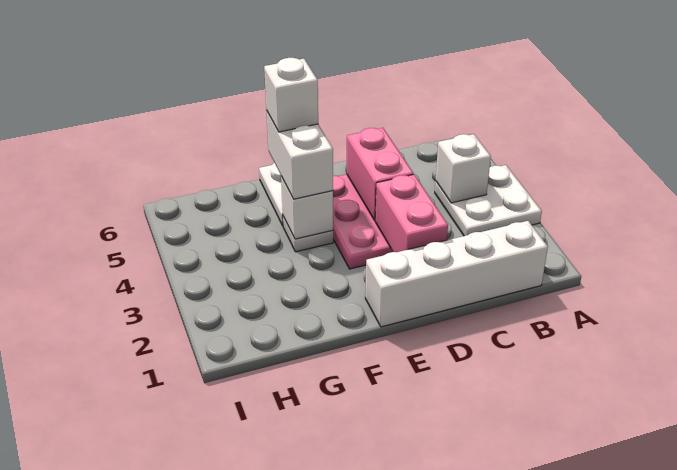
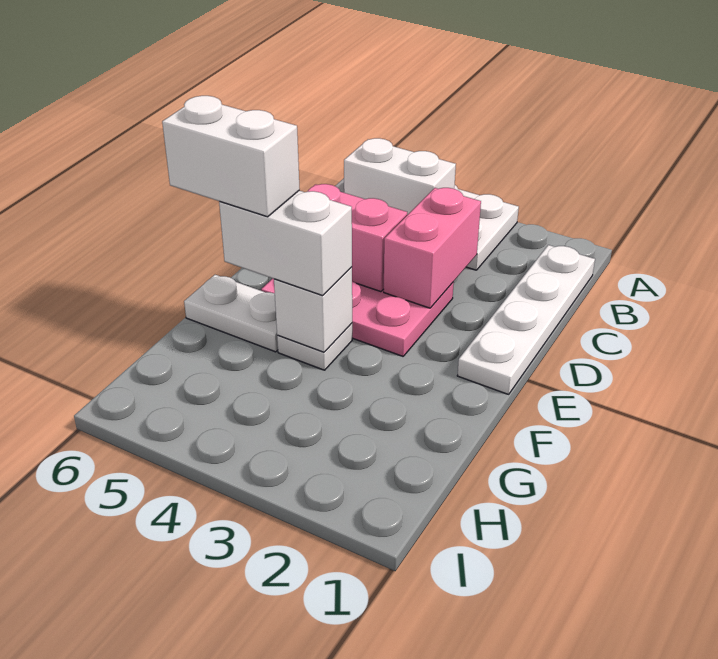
white brick B1:E1 level 1 -> white plate B1:E1 level 1
white brick B4 level 2 -> white brick B4:B5 level 2
pink brick D2:D3 level 2 -> pink brick C3:D3 level 2
white brick F5 level 4 -> white brick F5:F6 level 4

